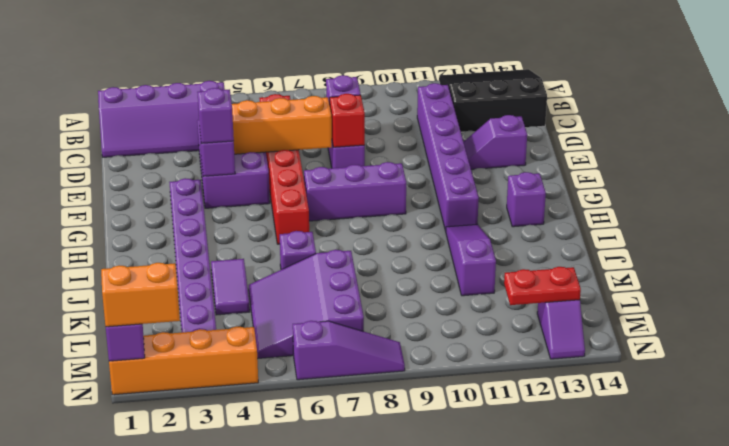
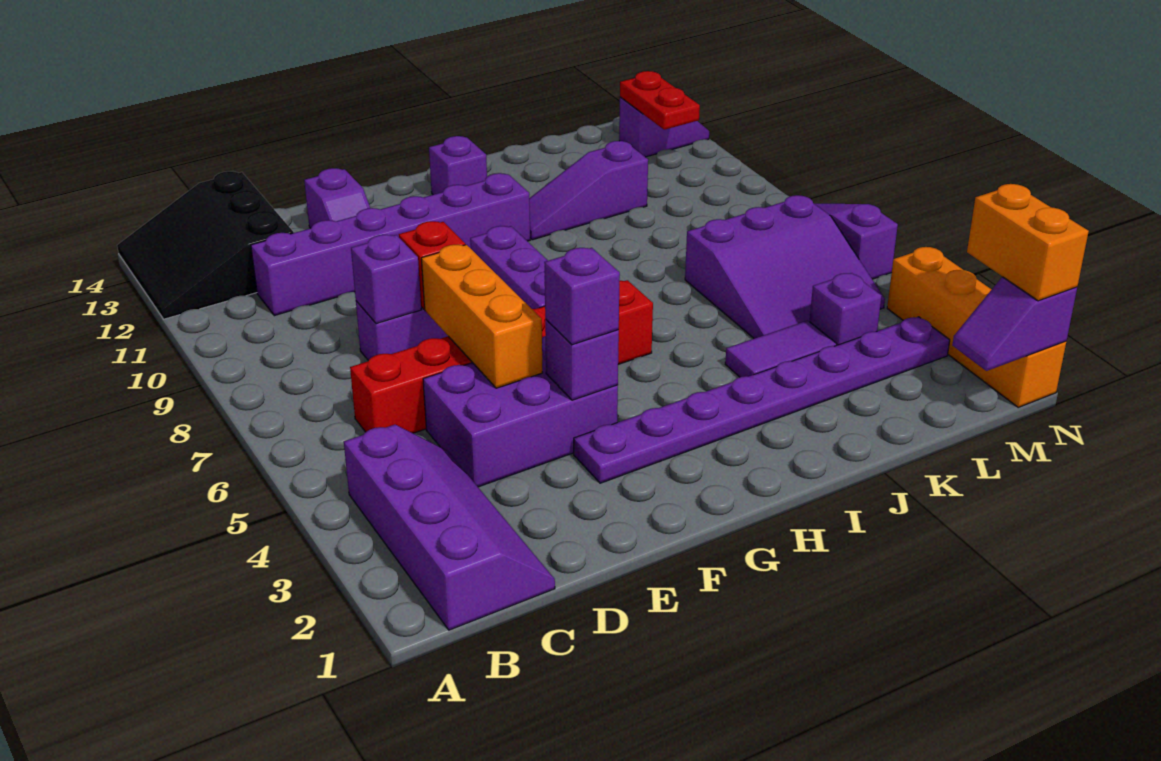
purple brick J6 level 1 -> purple brick L4 level 1

